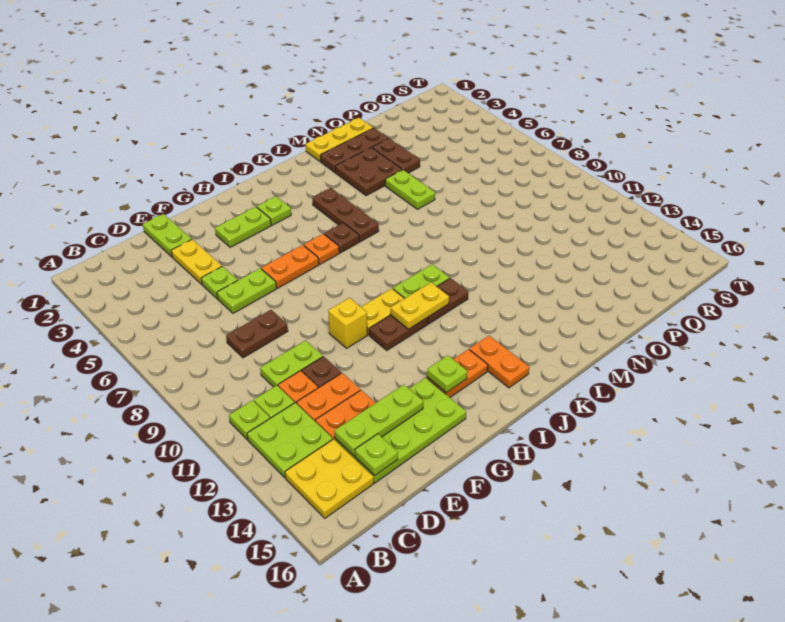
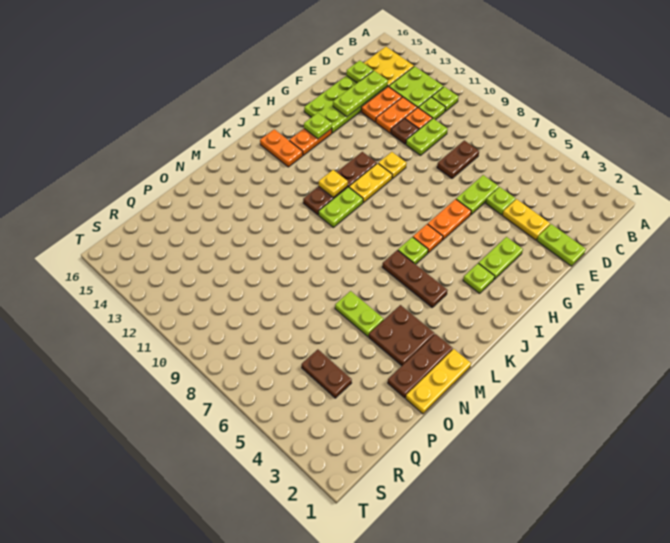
yellow brick G10 level 1 -> yellow plate G10 level 1
yellow plate I11:J11 level 2 -> yellow plate J11 level 2
brown plate J6 level 1 -> lime plate J6 level 1
brown plate O3:O4 level 1 -> brown plate Q4:Q5 level 1

